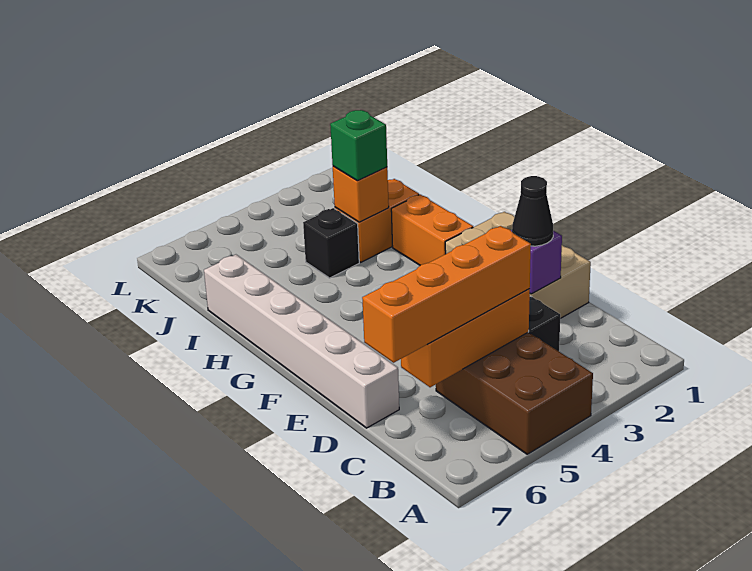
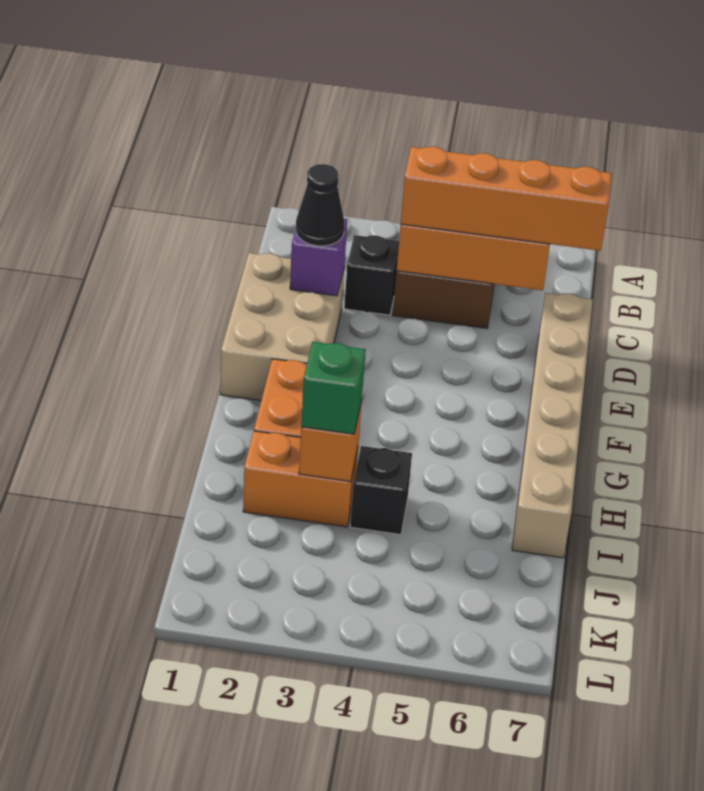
white brick D7:I7 level 1 -> tan brick D7:I7 level 1

